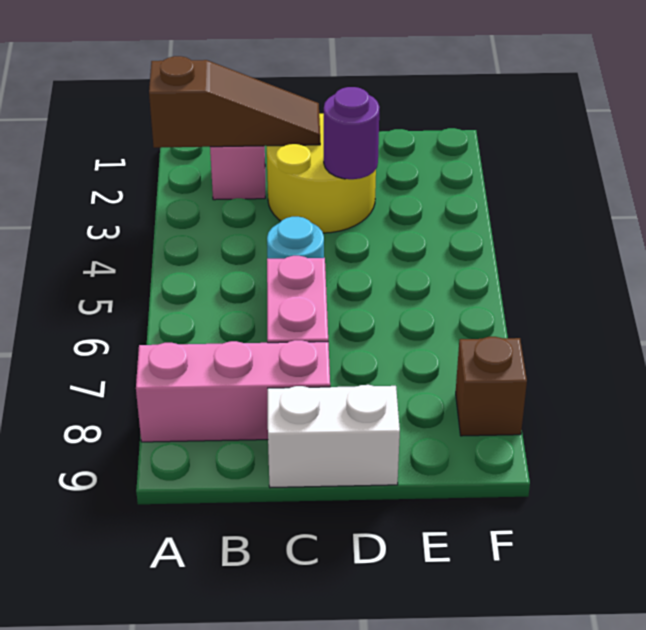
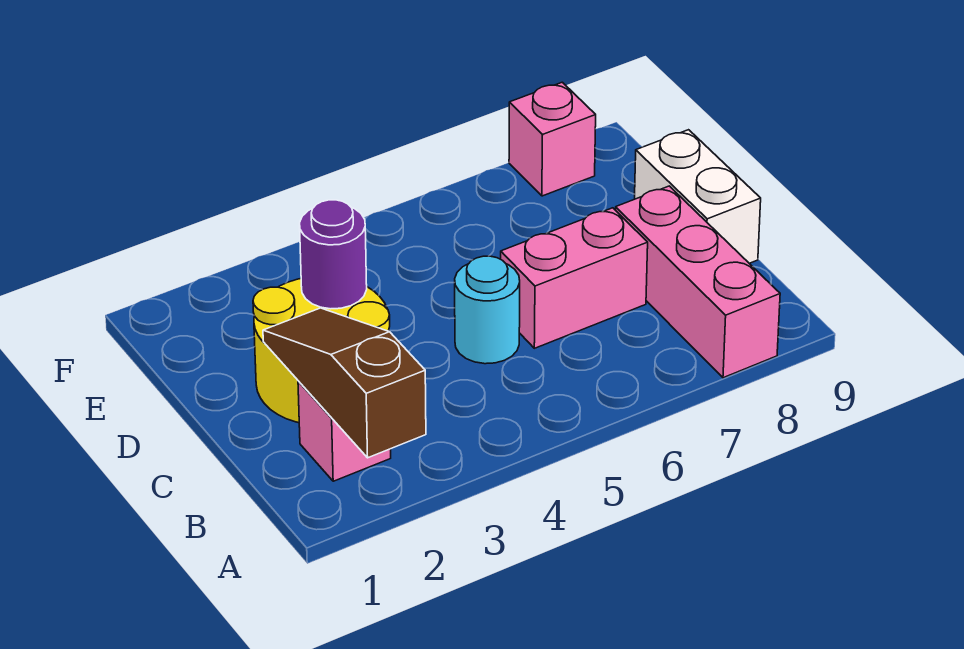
brown brick F8 level 1 -> pink brick F8 level 1

